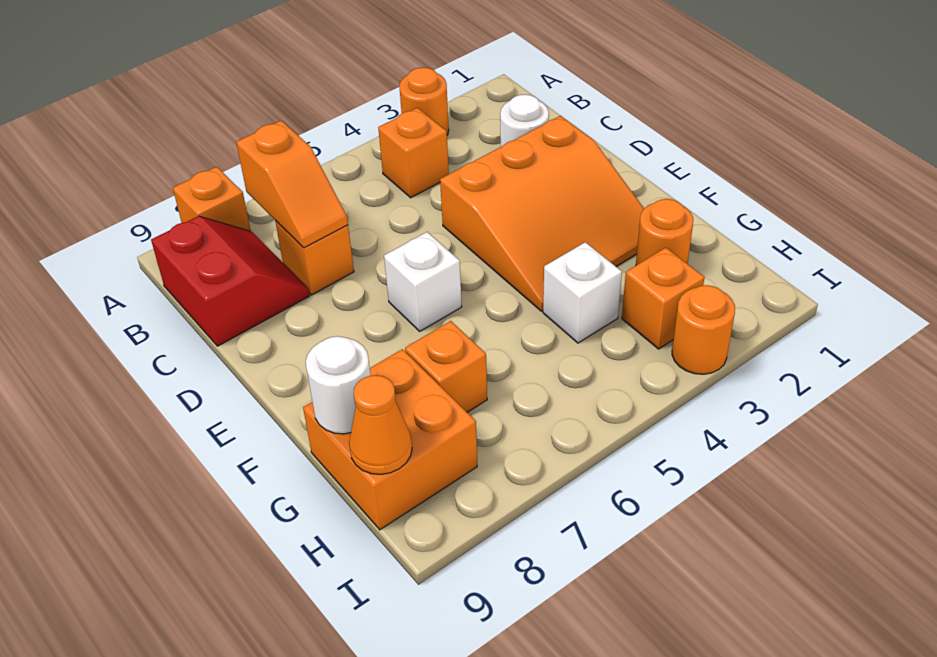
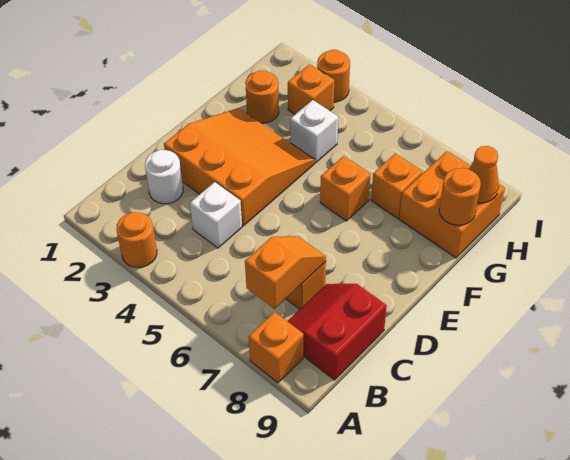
orange brick B4 level 1 -> orange brick F6 level 1
white brick E6 level 1 -> white brick C4 level 1
white round brick G9 level 2 -> orange round brick G9 level 2

